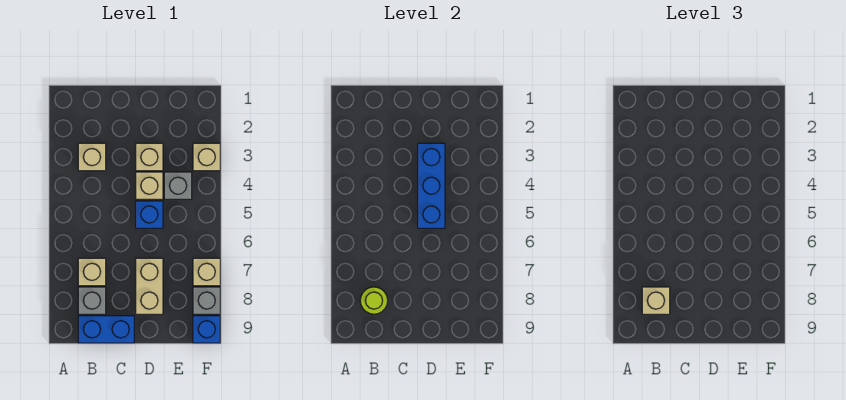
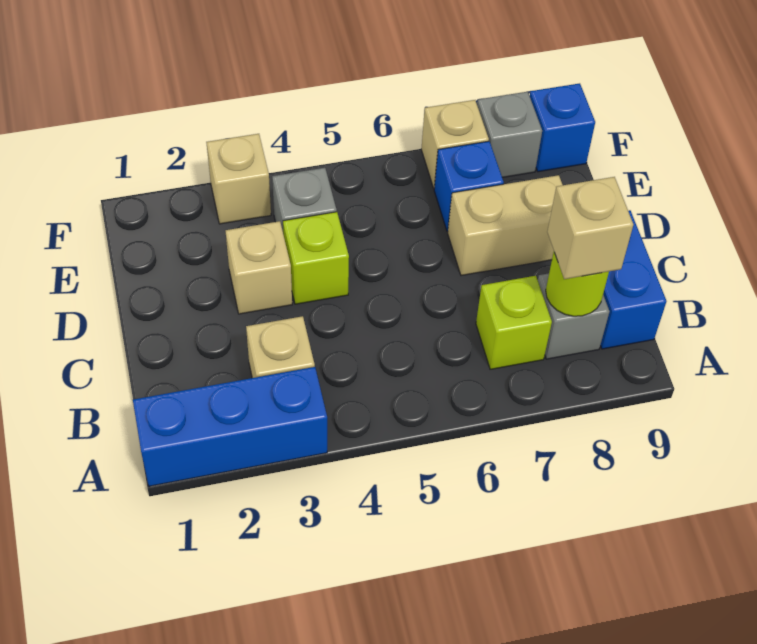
tan brick B7 level 1 -> lime brick B7 level 1
blue brick D3:D5 level 2 -> blue brick A1:A3 level 1
tan brick D4 level 1 -> lime brick D4 level 1
blue brick D5 level 1 -> blue brick E7 level 1

